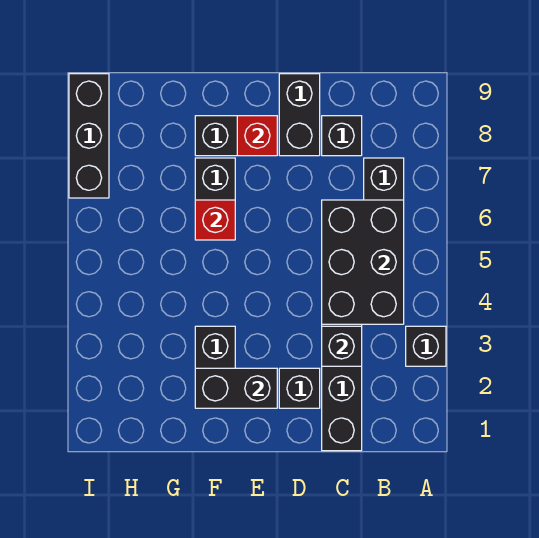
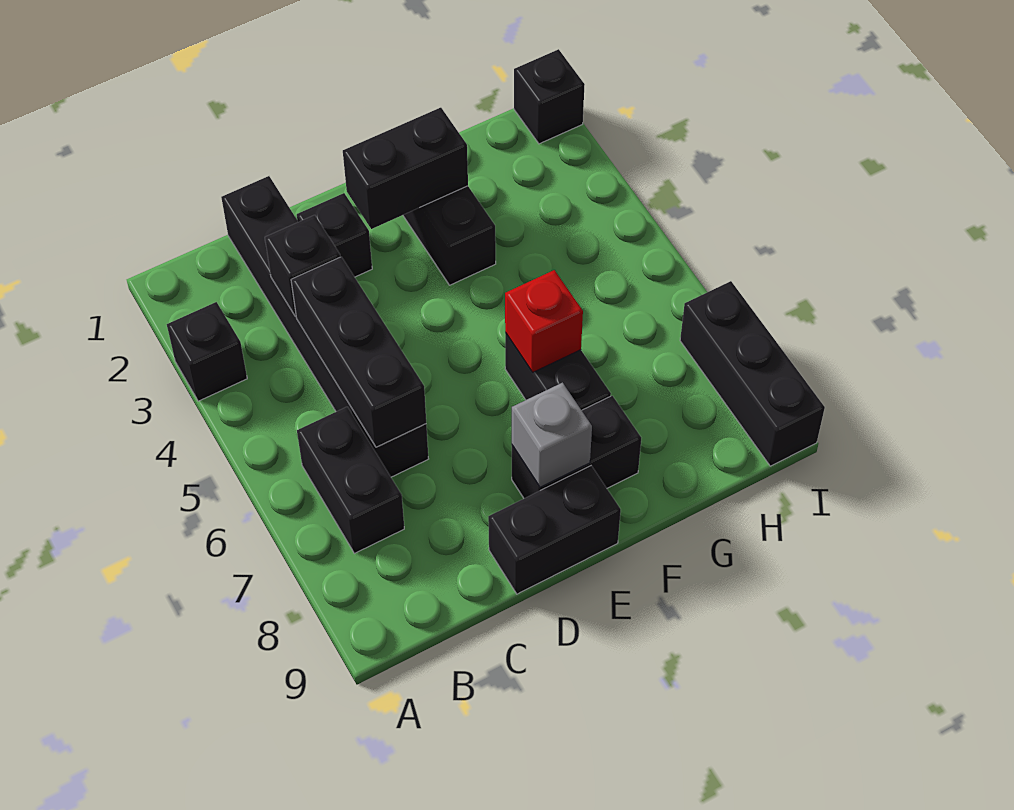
black brick B4:C6 level 2 -> black brick C4:C6 level 2
black brick C8 level 1 -> black brick I1 level 1
black brick D8:D9 level 1 -> black brick D9:E9 level 1
red brick E8 level 2 -> grey brick E8 level 2

